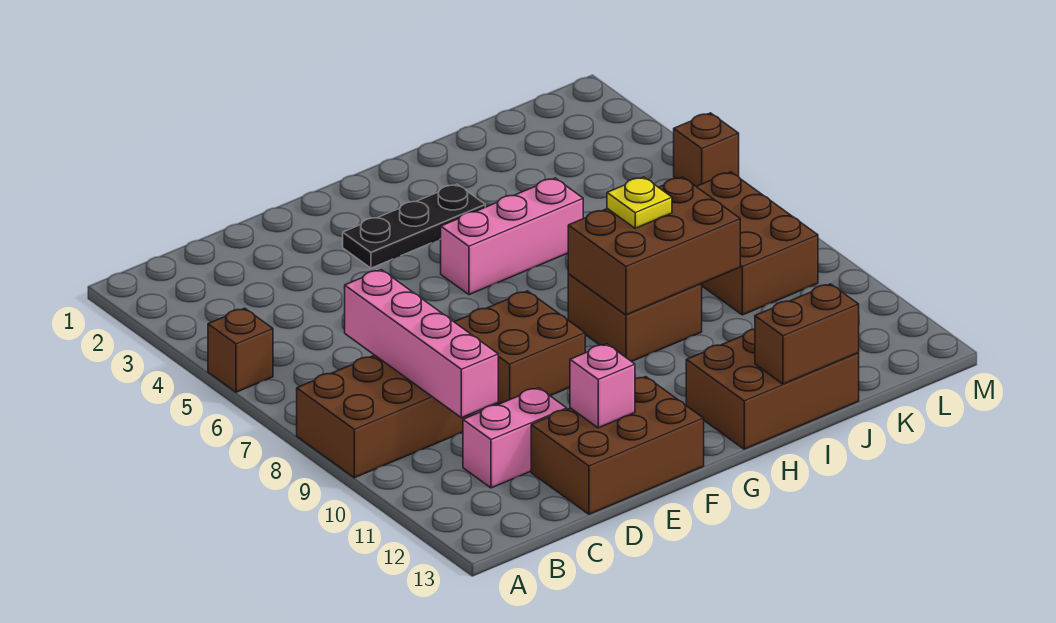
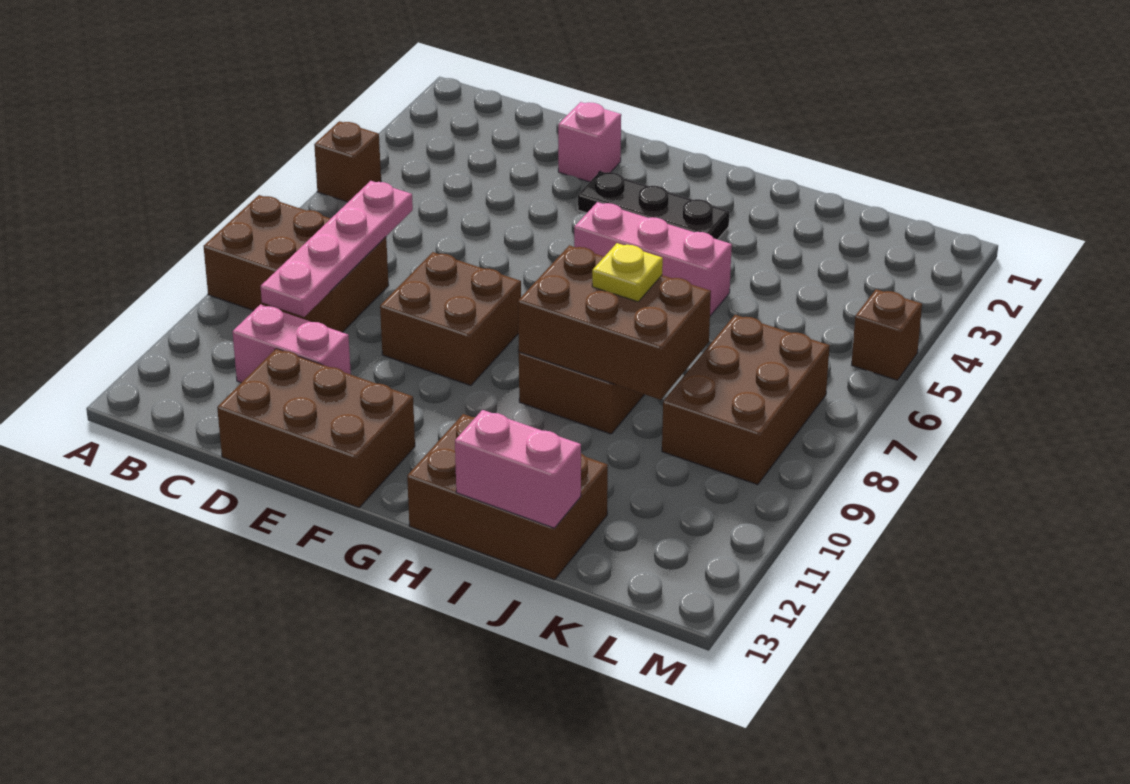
pink brick C7:C10 level 2 -> pink plate C7:C10 level 2
pink brick E12 level 2 -> pink brick E2 level 1
brown brick I13:J13 level 2 -> pink brick I13:J13 level 2

